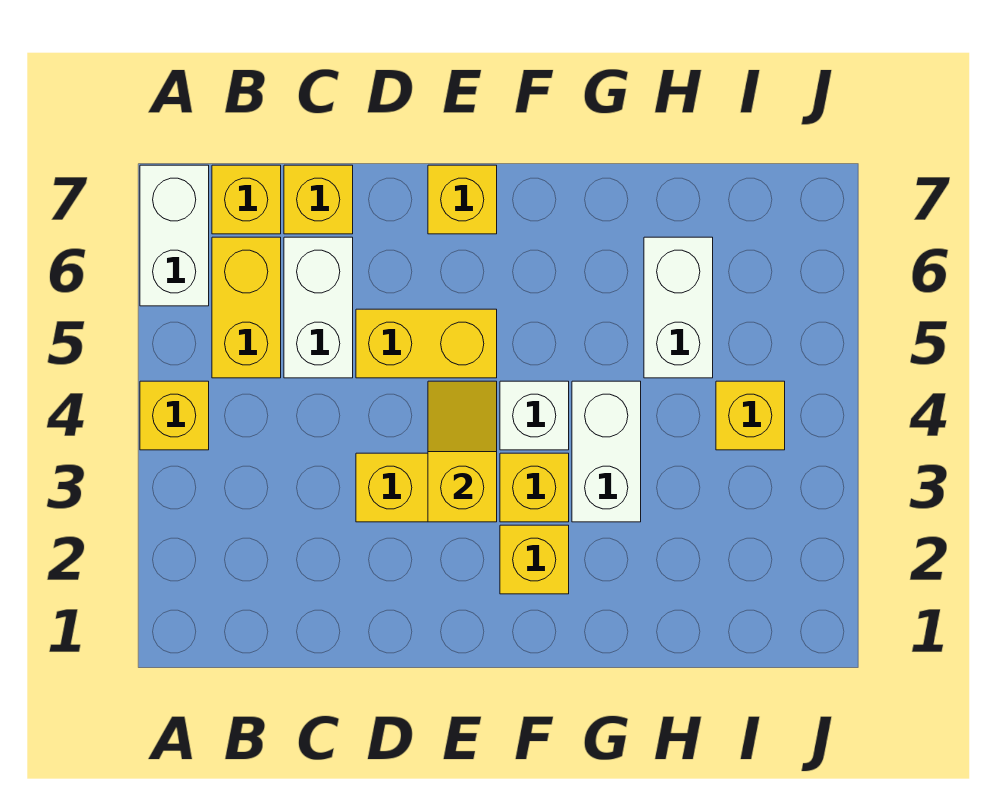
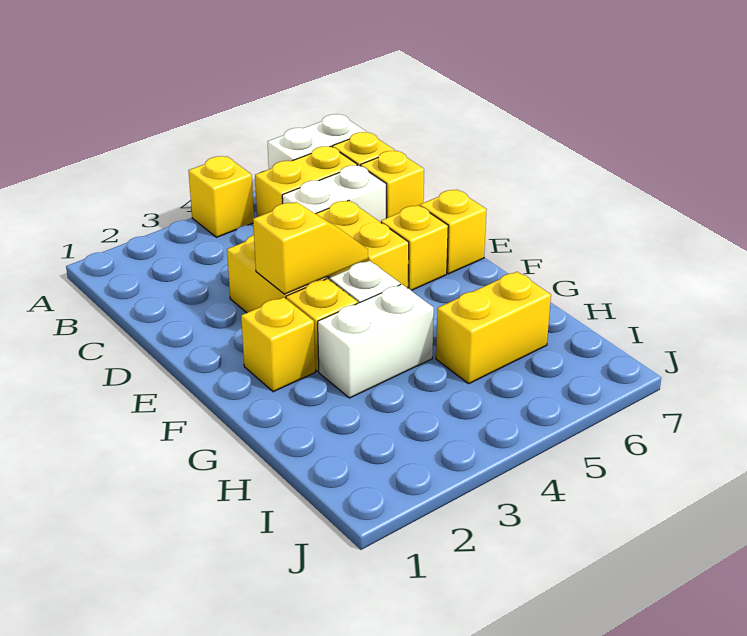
white brick H5:H6 level 1 -> yellow brick H5:H6 level 1
yellow brick I4 level 1 -> yellow brick E6 level 1

